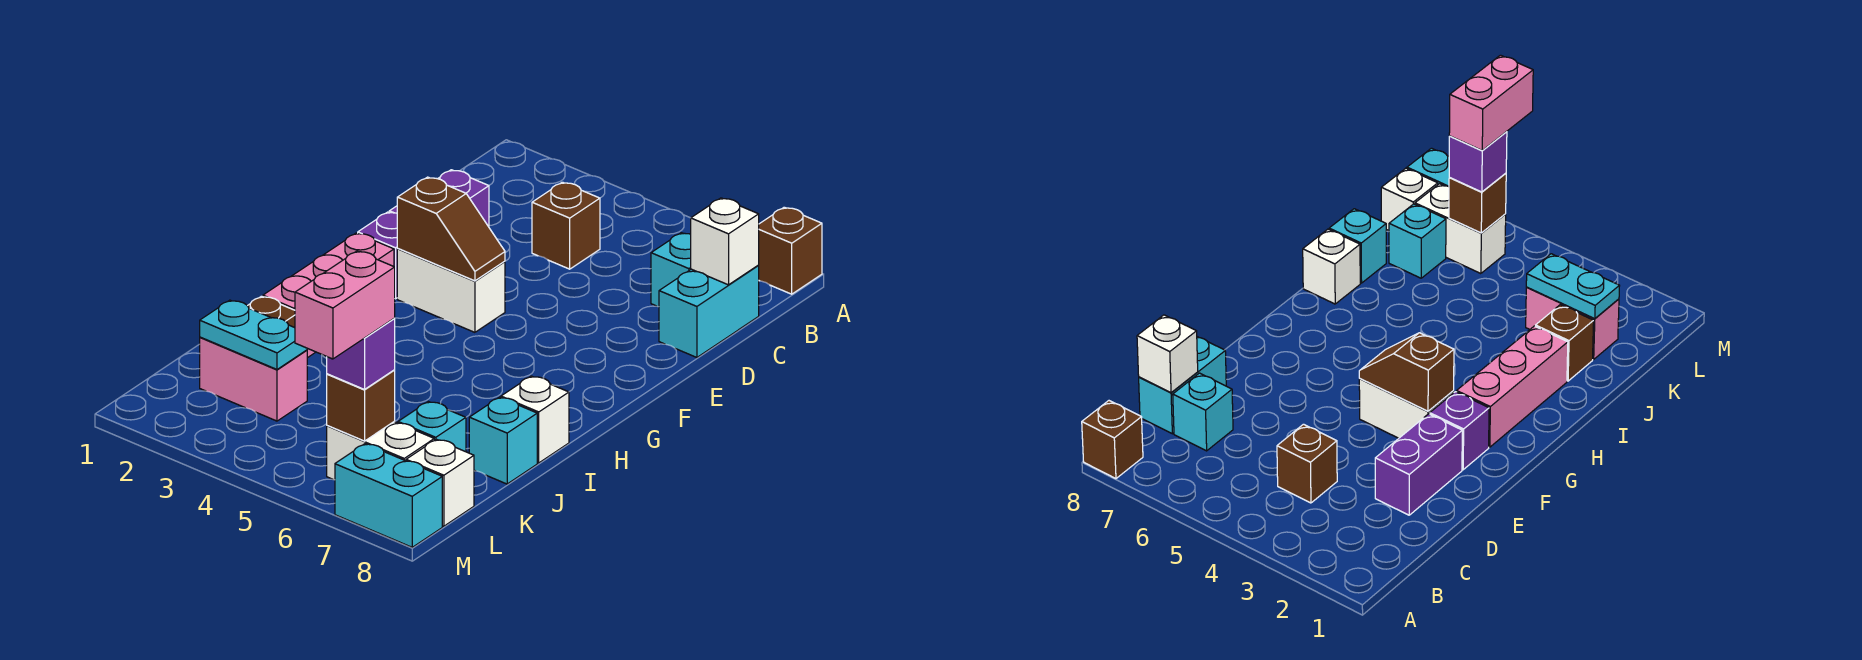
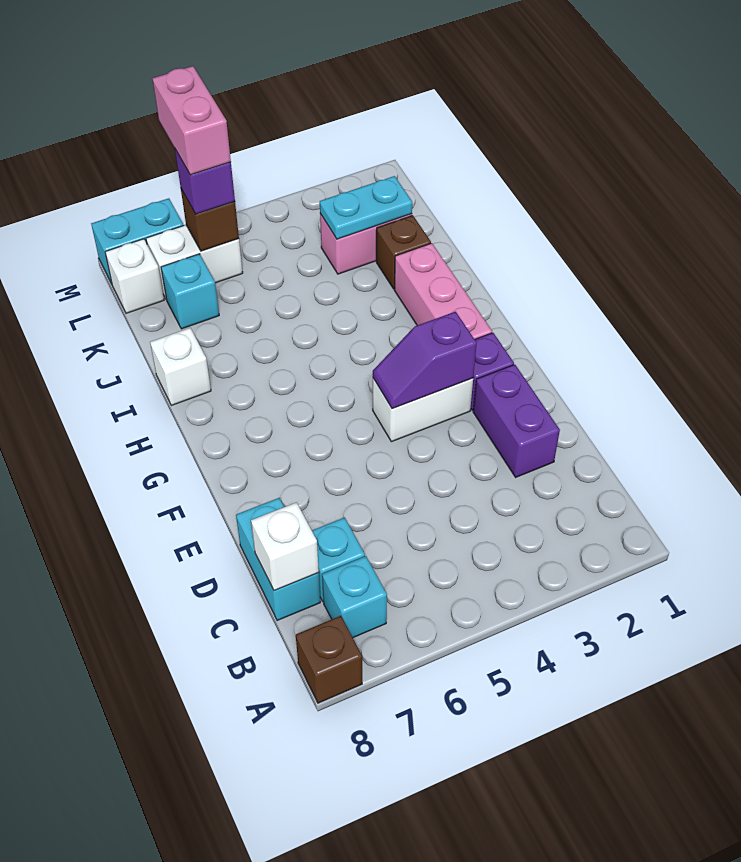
brown brick C4 level 1 -> none
brown slope F3:F4 level 2 top 3 -> purple slope F3:F4 level 2 top 3
cyan brick J8 level 1 -> cyan brick B7 level 1

